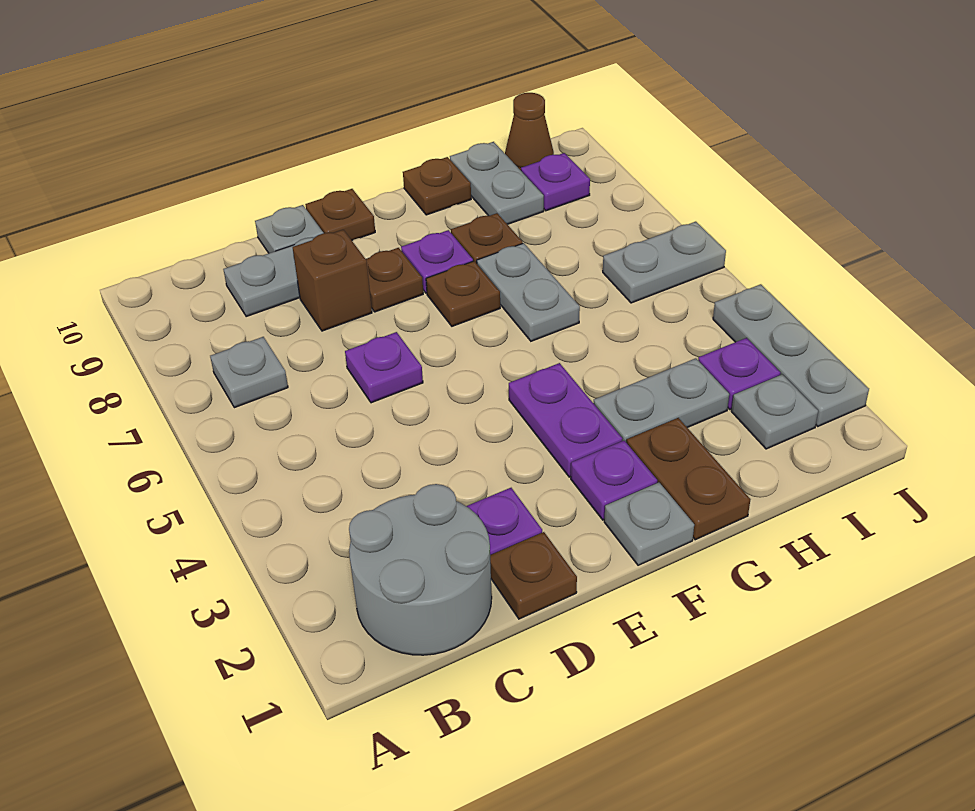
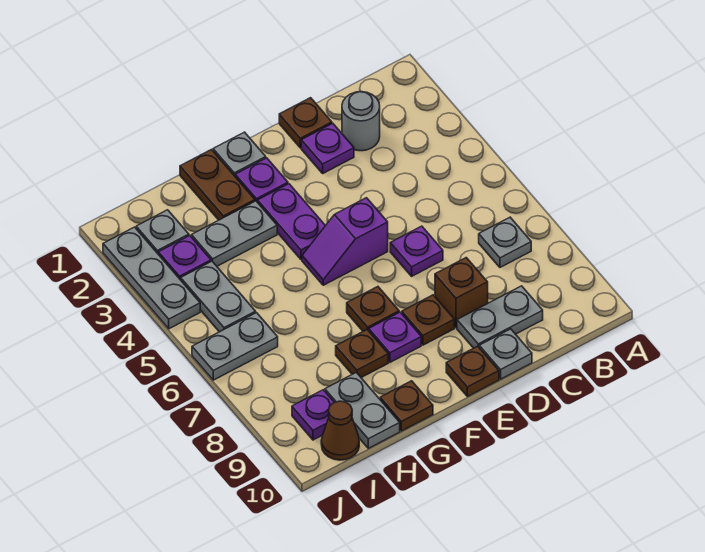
grey round brick B1:C2 level 1 -> grey round brick C2 level 1
none -> purple slope E5:F5 level 1 top E
grey plate G6:G7 level 1 -> grey plate I4:I5 level 1

